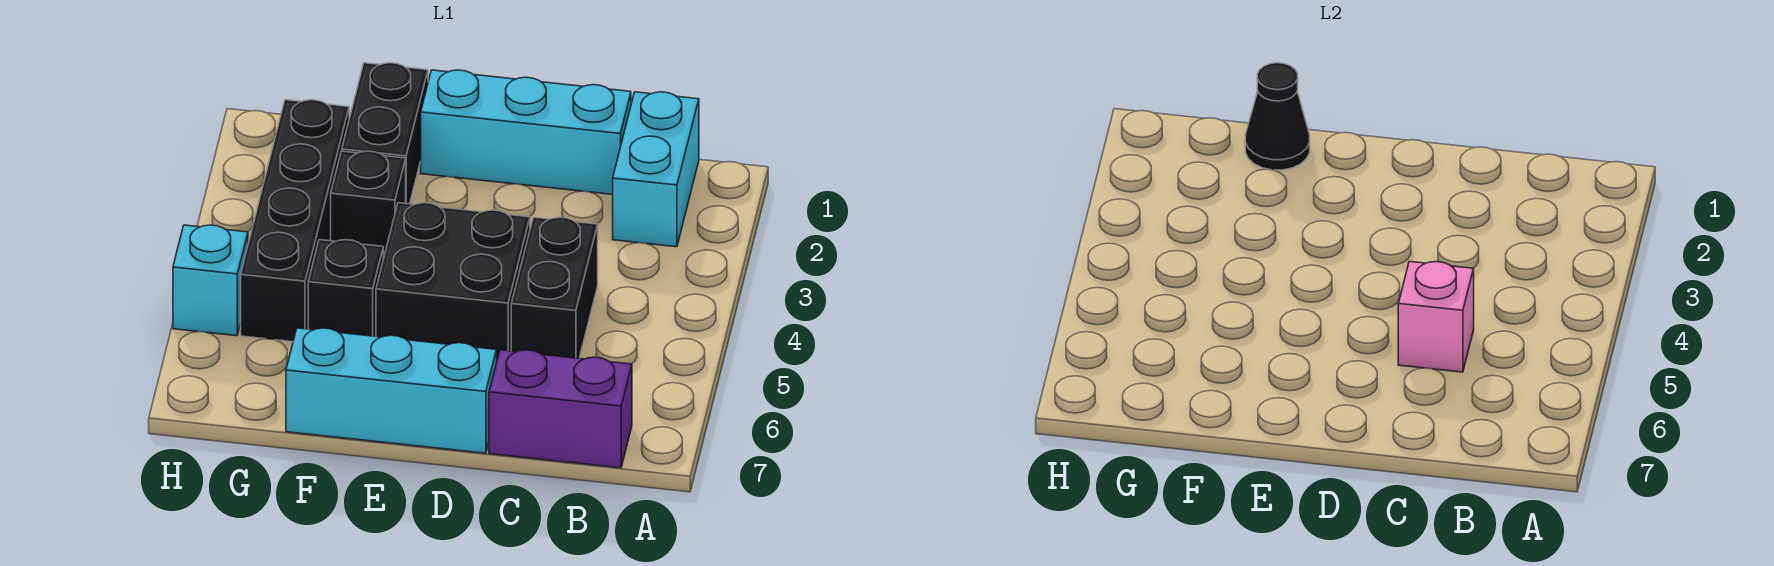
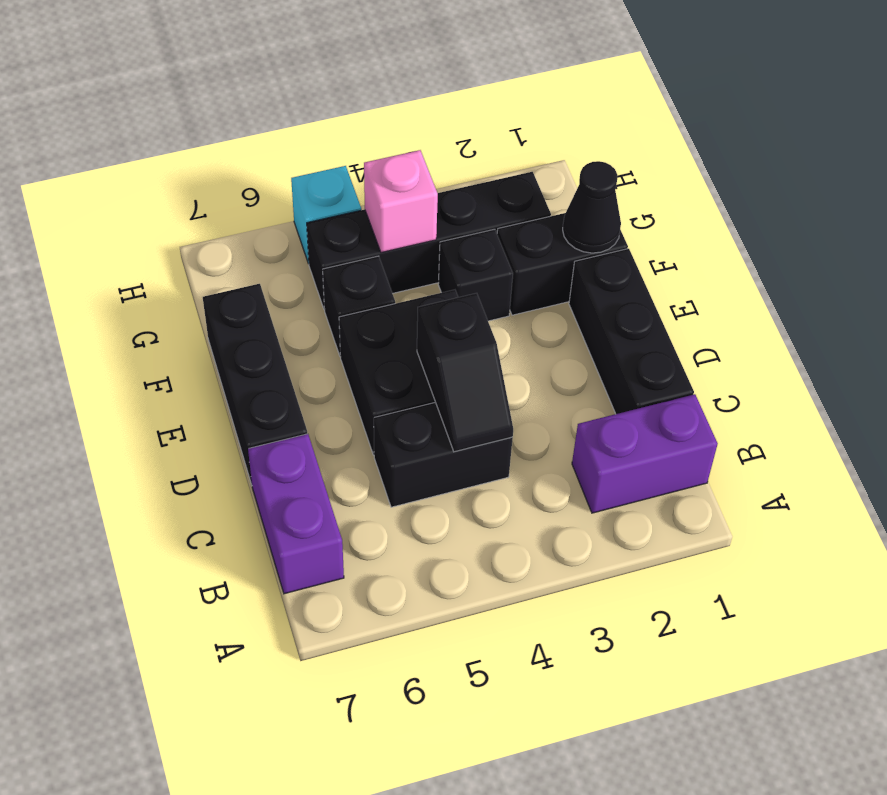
cyan brick B1:B2 level 1 -> purple brick B1:B2 level 1
cyan brick C1:E1 level 1 -> black brick C1:E1 level 1
none -> black slope C4:D4 level 2 top D
pink brick C5 level 2 -> pink brick G4 level 2
cyan brick D7:F7 level 1 -> black brick D7:F7 level 1

